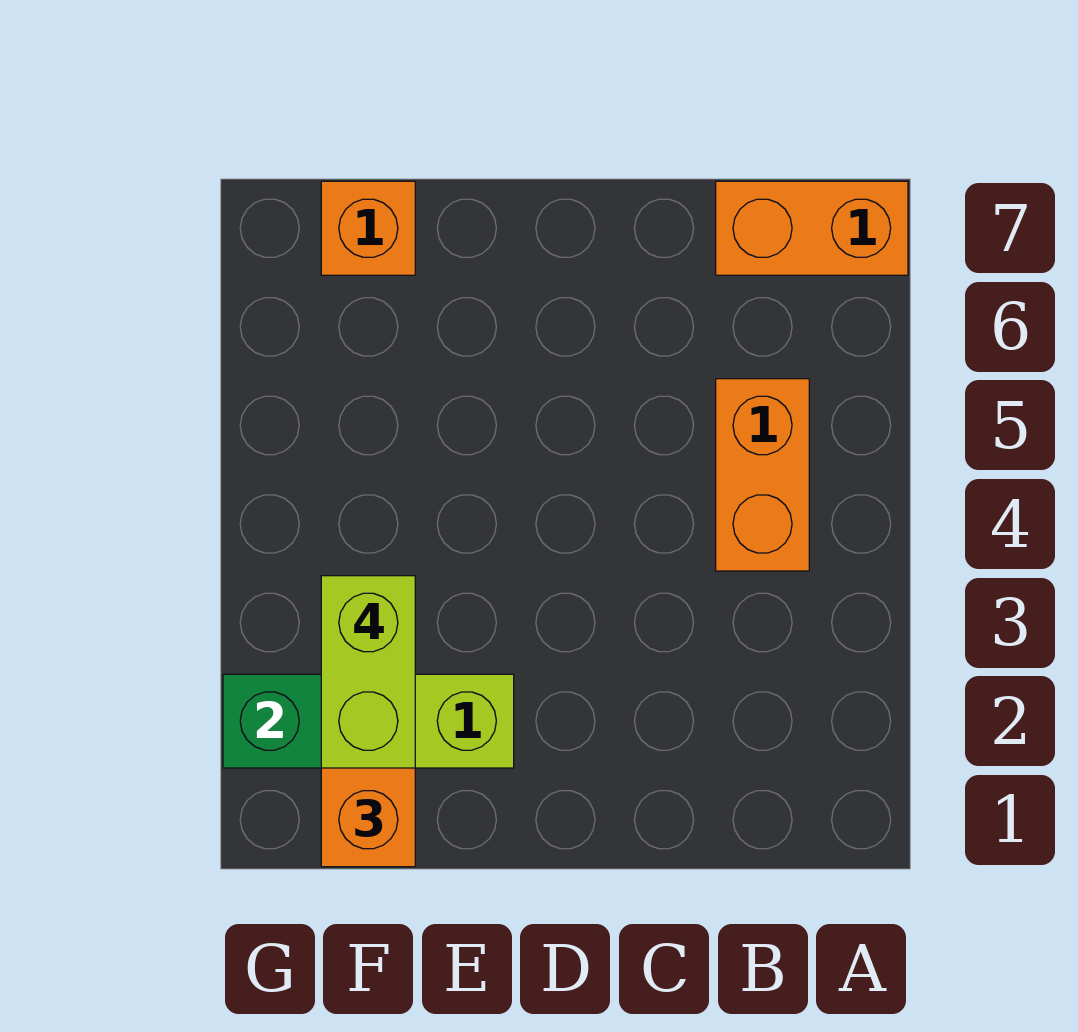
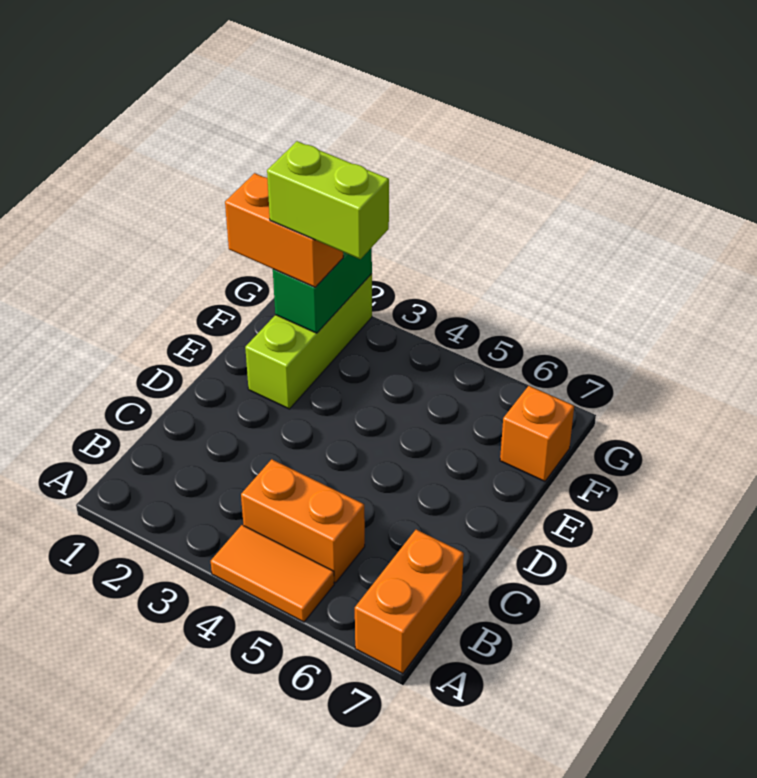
none -> orange tile A4:A5 level 1

